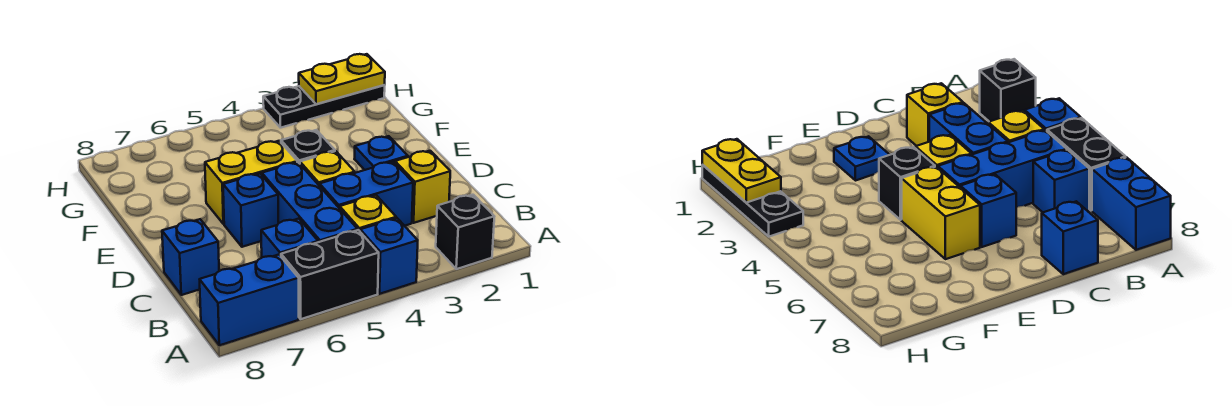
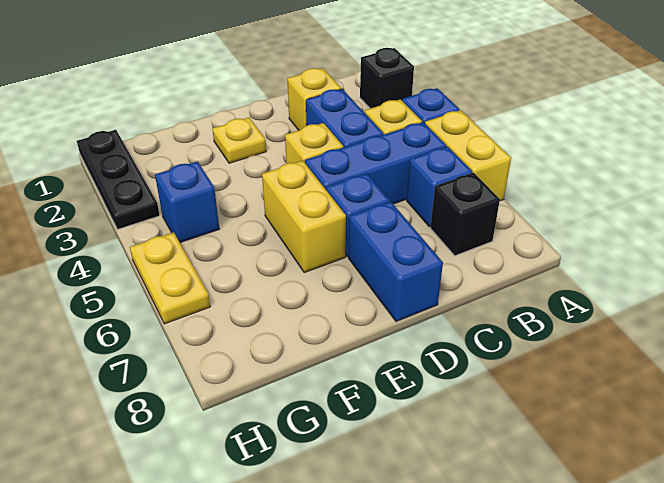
black brick A5:A6 level 1 -> yellow brick A5:A6 level 1
blue brick A7:A8 level 1 -> blue brick D7:D8 level 1
blue brick C8 level 1 -> blue brick G4 level 1
blue plate E2 level 1 -> yellow plate E2 level 1
black brick E4 level 1 -> black brick B7 level 1
yellow plate H1:H2 level 2 -> yellow plate H5:H6 level 1

